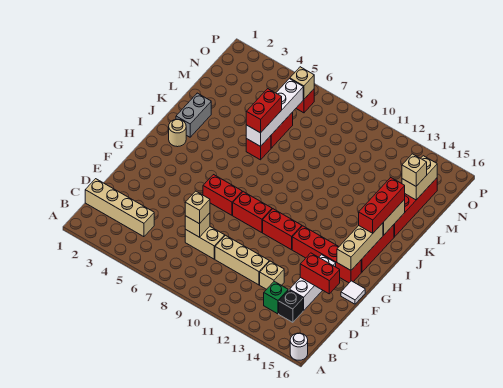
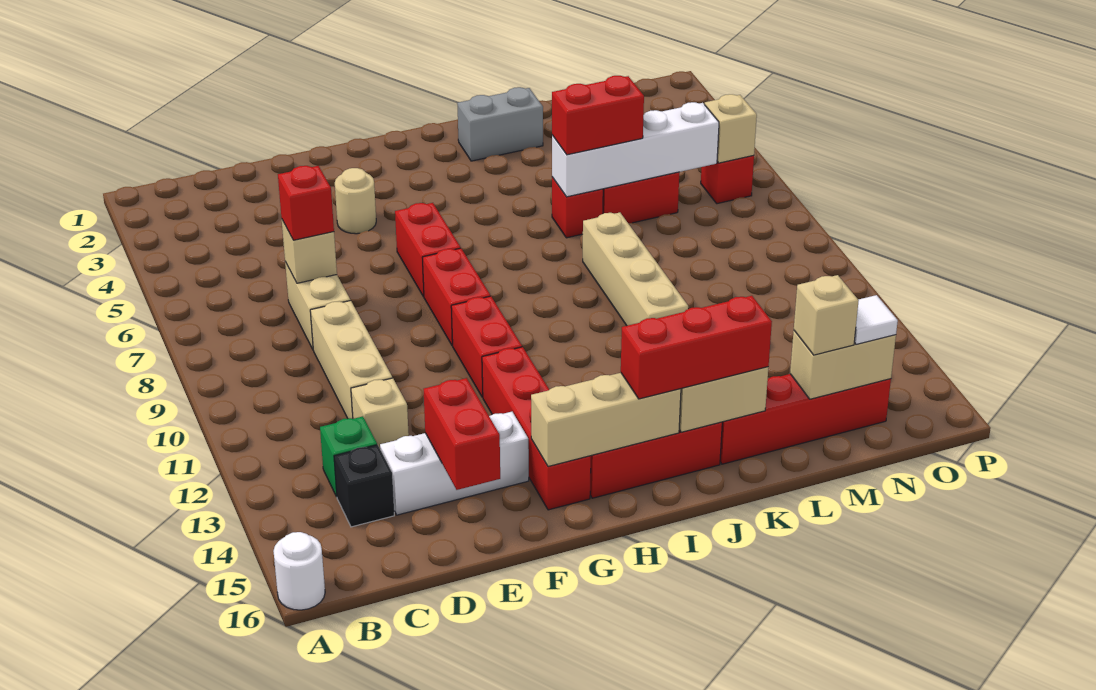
tan brick C1:C4 level 1 -> tan brick K8:K11 level 1
tan brick D7 level 3 -> red brick D7 level 3
white tile F16 level 1 -> white tile N15 level 3
tan round brick I2 level 1 -> tan round brick F4 level 1

